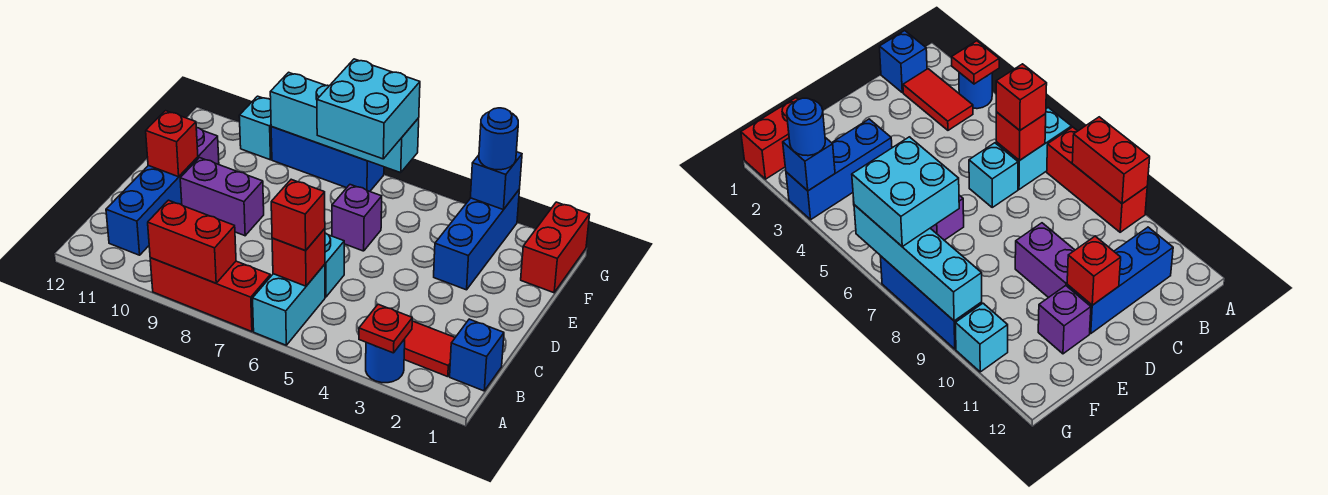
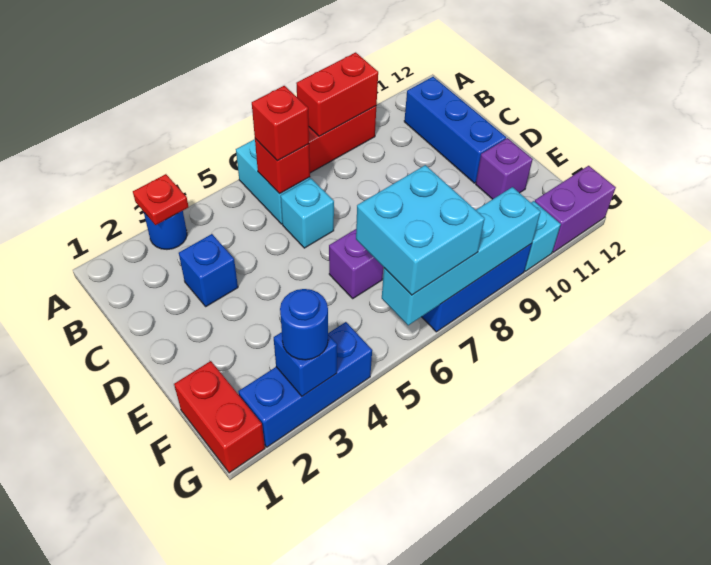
blue brick B1 level 1 -> blue brick C3 level 1
red tile B2:B3 level 1 -> none
purple brick D9:D10 level 1 -> purple brick G11:G12 level 1
red brick D11 level 2 -> none
blue brick E3:G3 level 1 -> blue brick G2:G4 level 1

